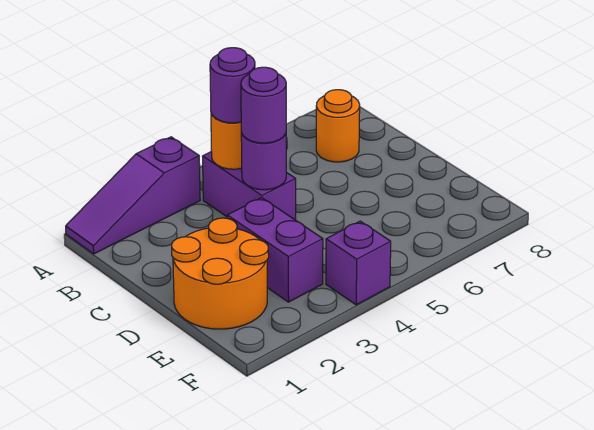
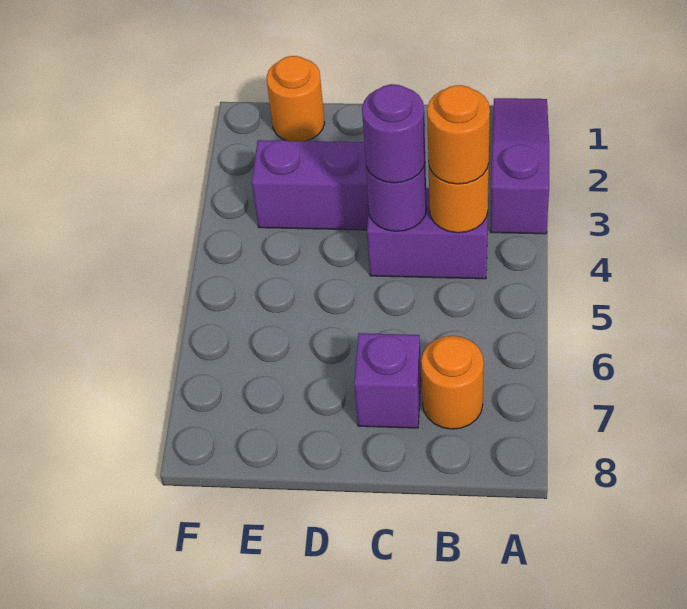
purple round brick B4 level 3 -> orange round brick B4 level 3
orange round brick D1:E2 level 1 -> orange round brick E1 level 1
purple brick F4 level 1 -> purple brick C7 level 1

